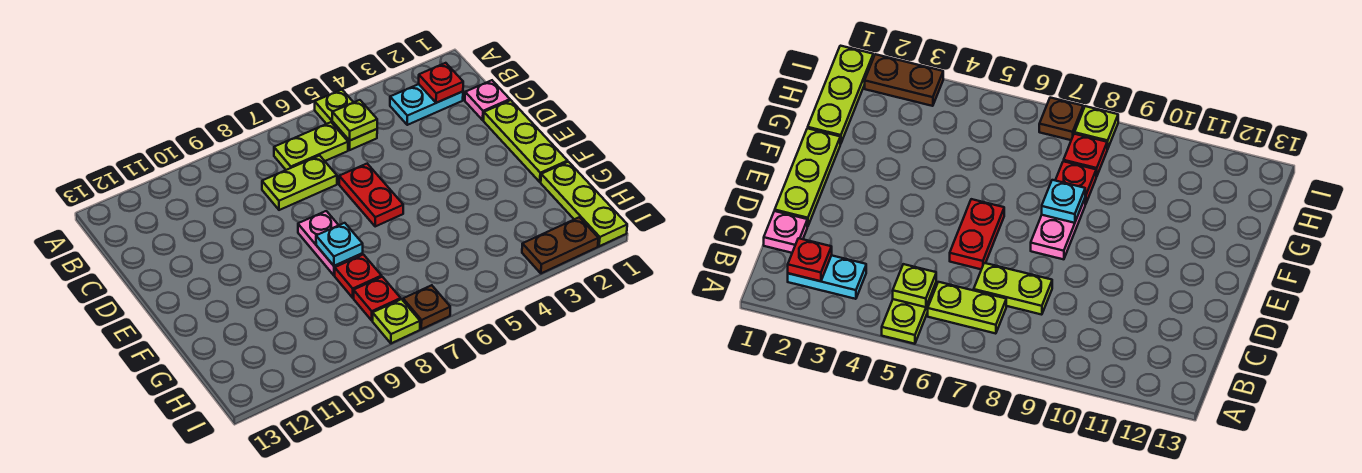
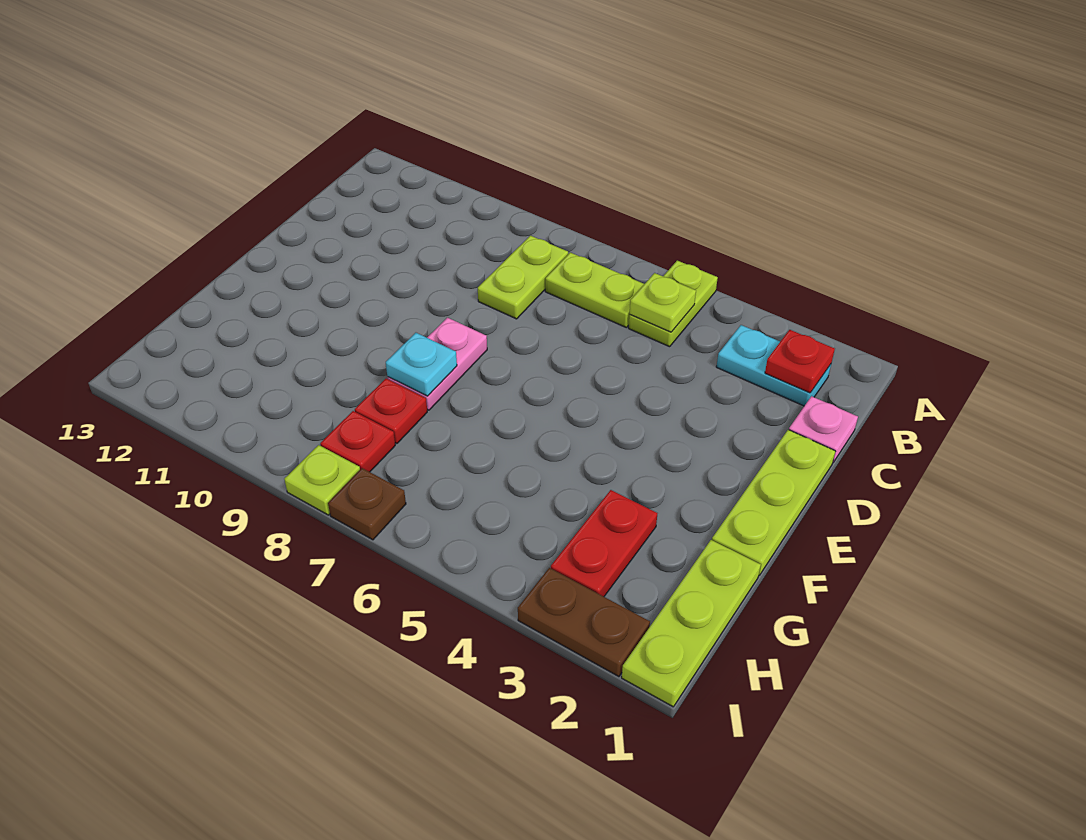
lime plate C7:C8 level 1 -> lime plate B8:C8 level 1
red plate D6:E6 level 1 -> red plate G3:H3 level 1

